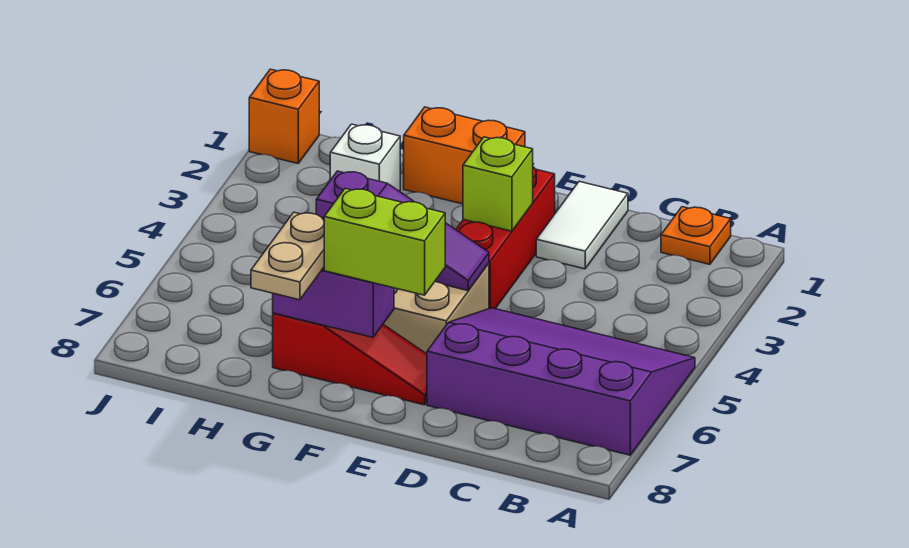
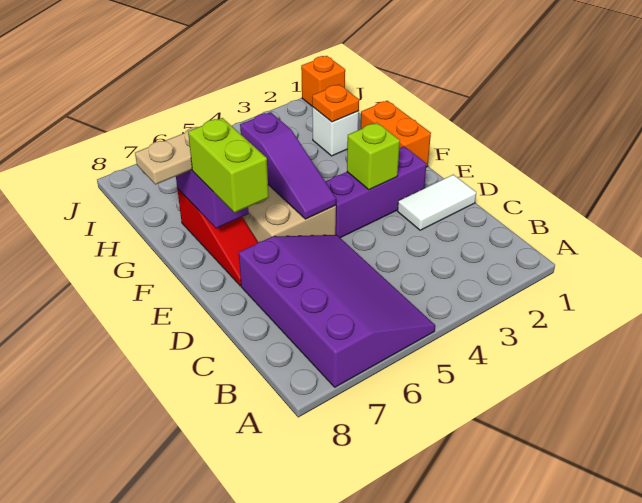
orange plate B1 level 1 -> orange plate H2 level 2
red brick E2:E4 level 1 -> purple brick E2:E4 level 1

